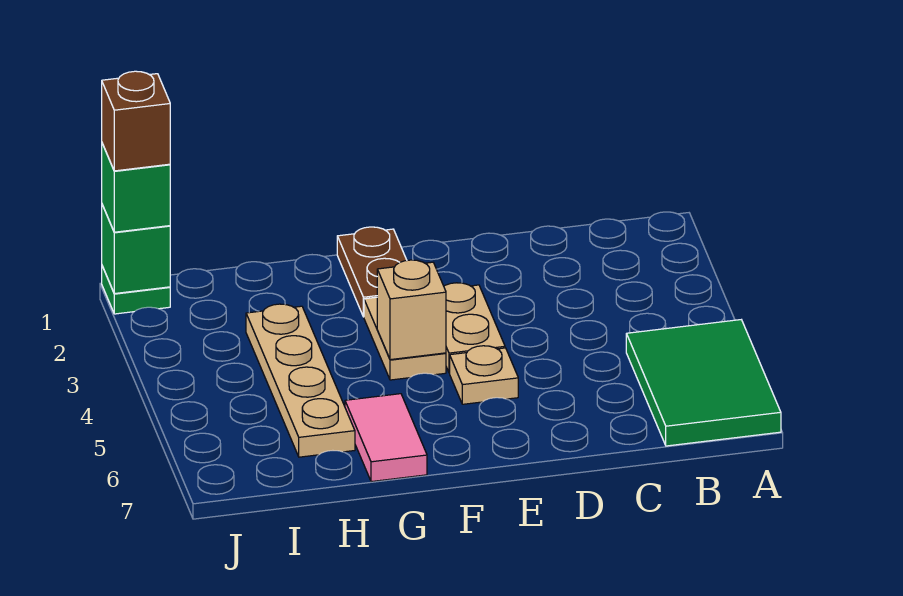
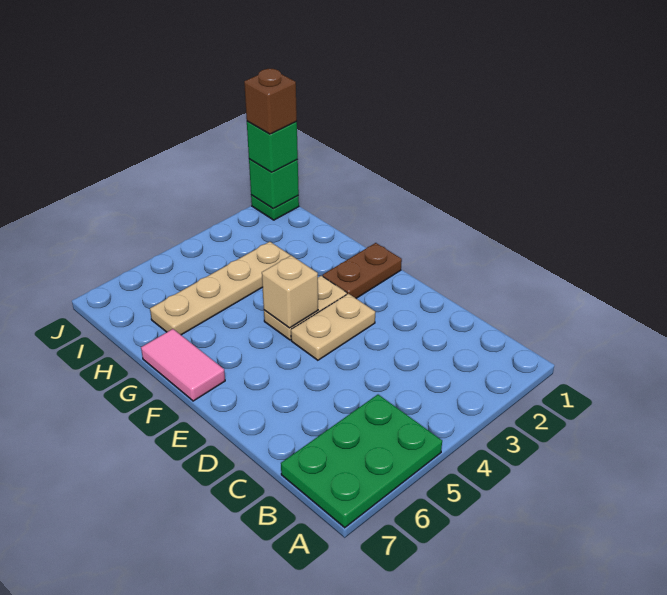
green tile A5:B7 level 1 -> green plate A5:B7 level 1
tan plate E5 level 1 -> none
pink tile G6:G7 level 1 -> pink tile F7:G7 level 1

